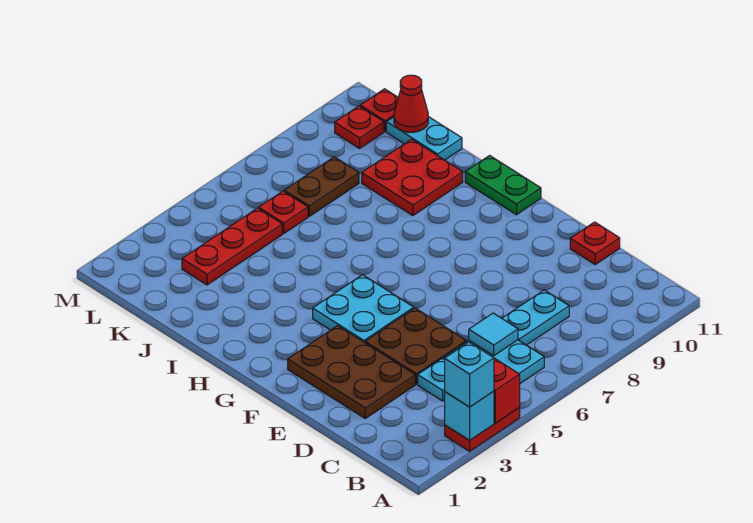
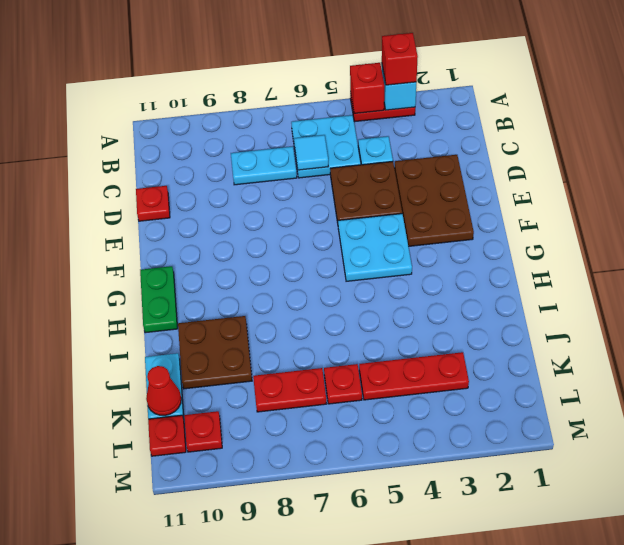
cyan brick A3 level 3 -> red brick A3 level 3
red plate I9:J10 level 1 -> brown plate I9:J10 level 1
brown plate K7:K8 level 1 -> red plate K7:K8 level 1

